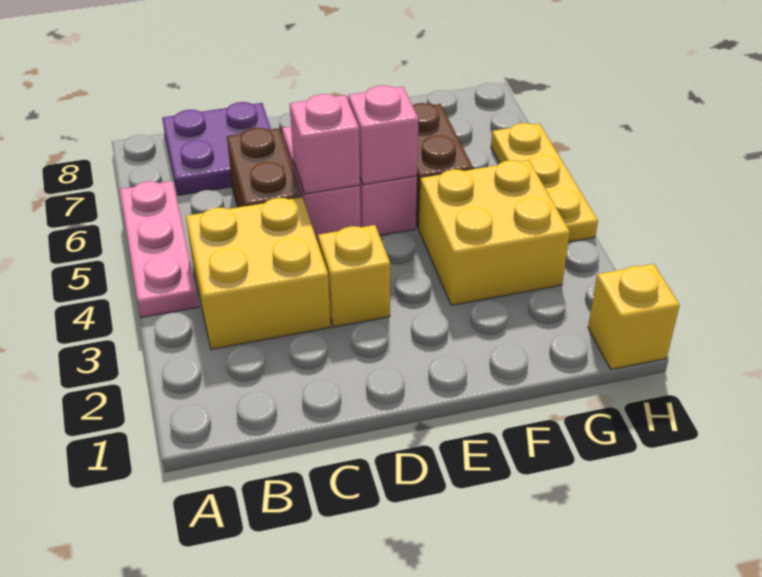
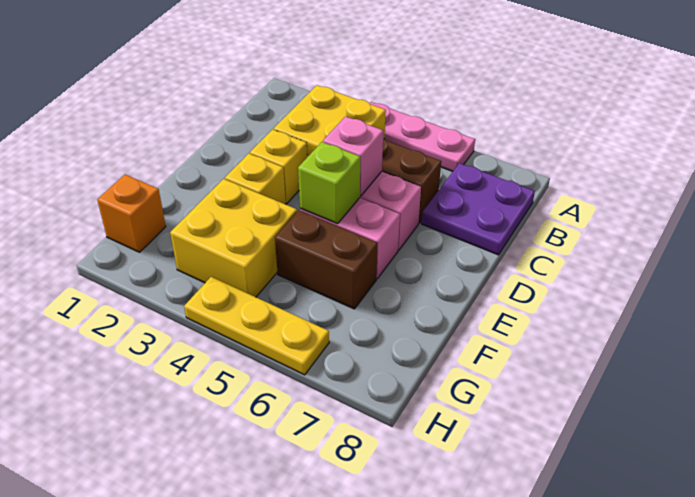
pink brick E5 level 2 -> lime brick E5 level 2
none -> orange brick G1 level 1
yellow brick H1 level 1 -> yellow brick E3 level 1

